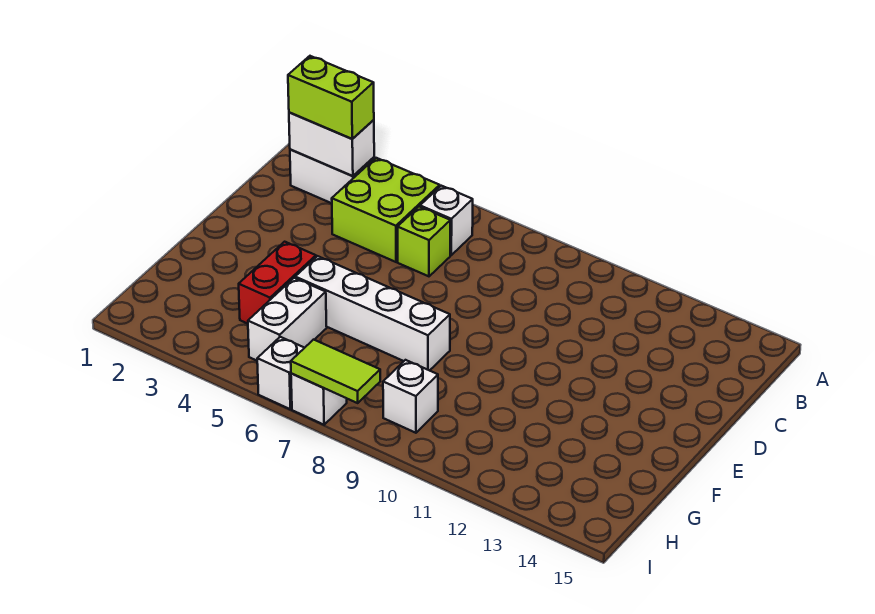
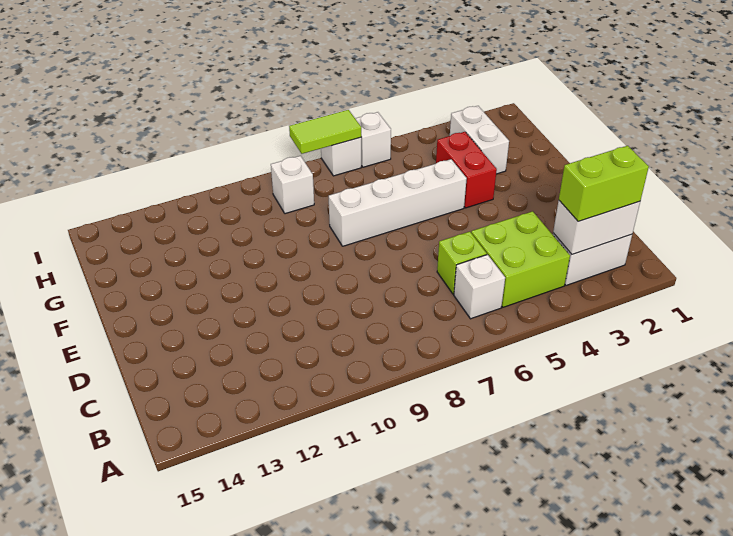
white brick G5:H5 level 1 -> white brick G3:H3 level 1

